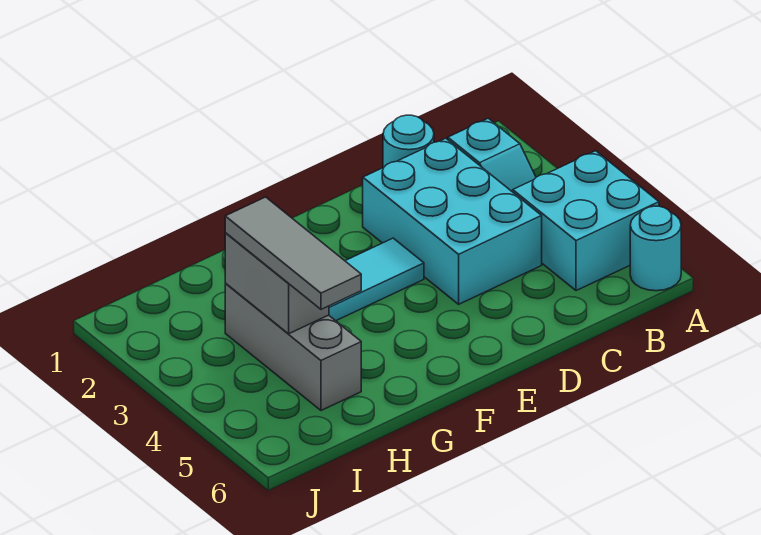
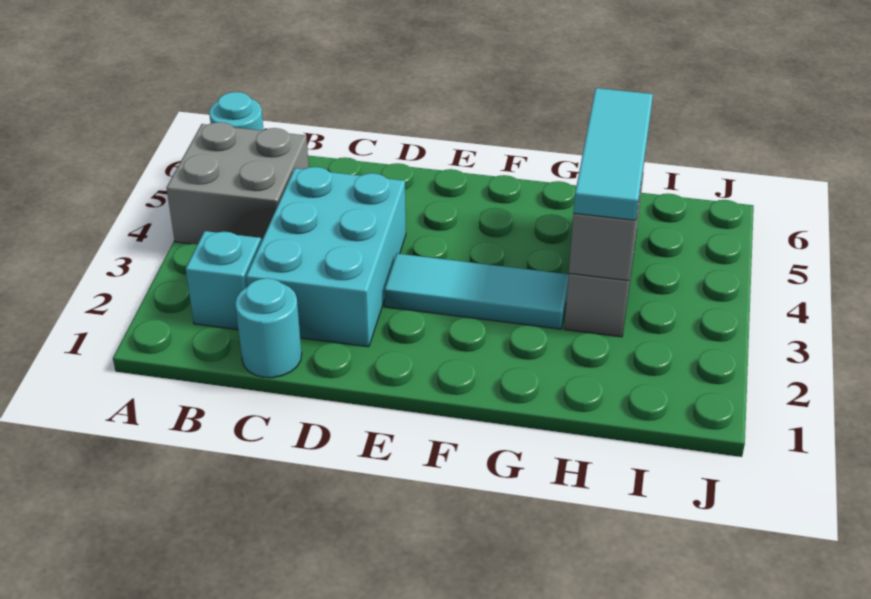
cyan brick A4:B5 level 1 -> grey brick A4:B5 level 1
grey tile H3:H5 level 3 -> cyan tile H3:H5 level 3

